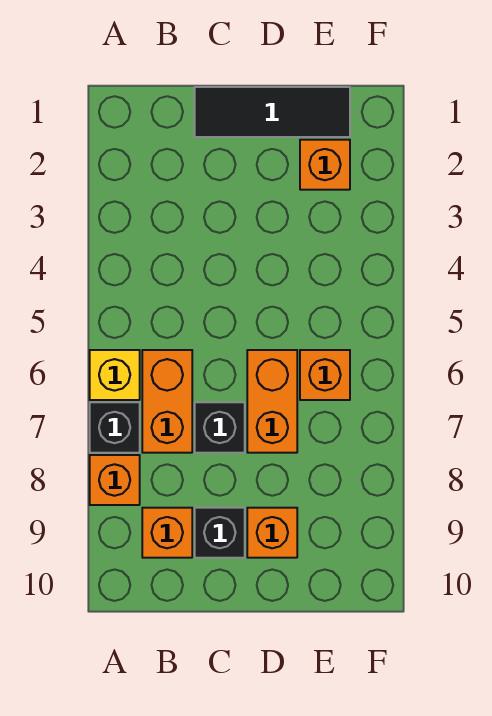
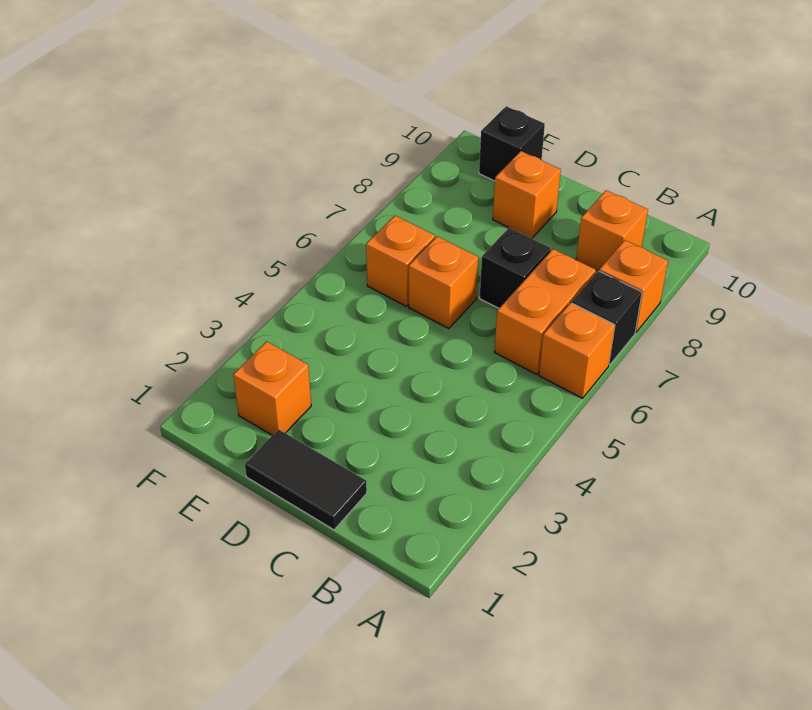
yellow brick A6 level 1 -> orange brick A6 level 1
black tile C1:E1 level 1 -> black tile C1:D1 level 1
black brick C9 level 1 -> black brick E10 level 1
orange brick D6:D7 level 1 -> orange brick D6 level 1

